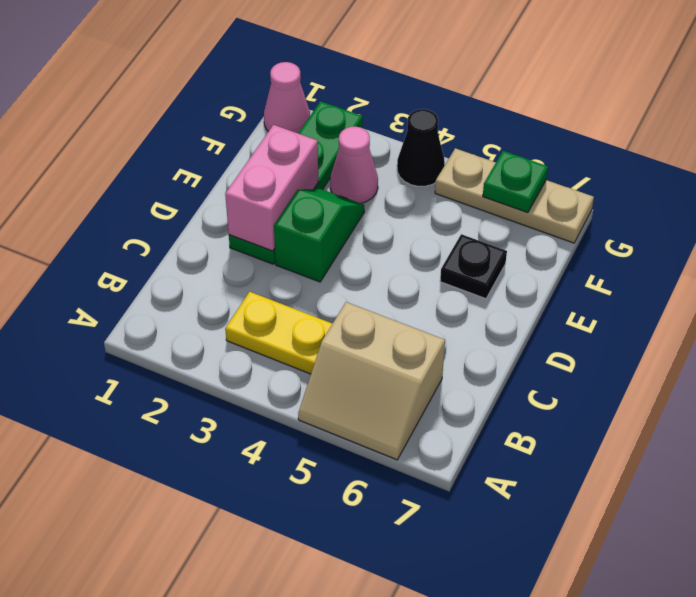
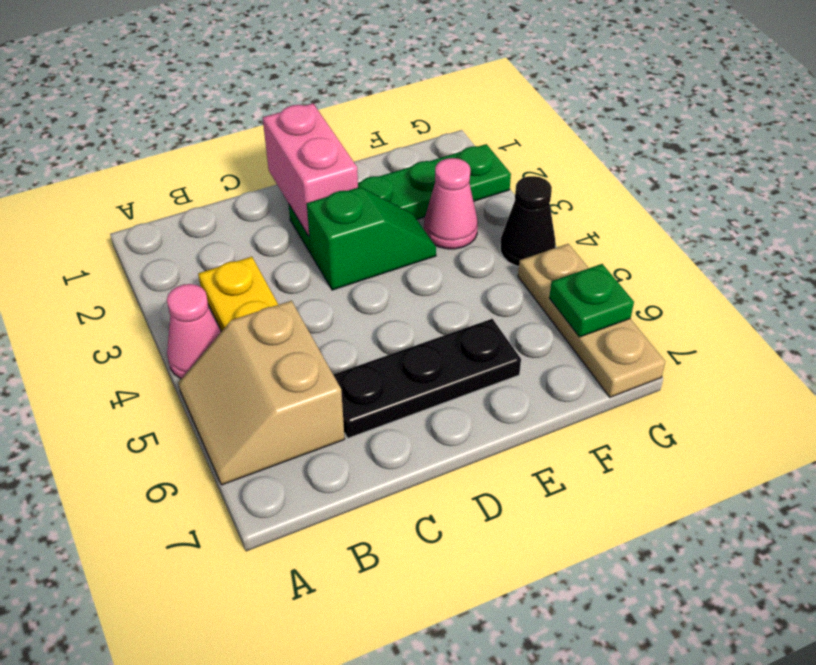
pink brick D2:E2 level 2 -> pink brick D1:D2 level 2
black plate E6 level 1 -> black plate C6:E6 level 1
pink cone G1 level 1 -> pink cone A4 level 1

